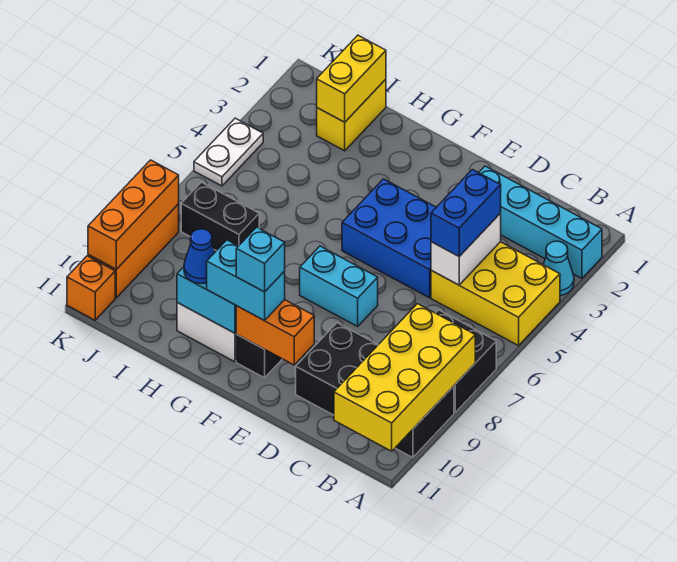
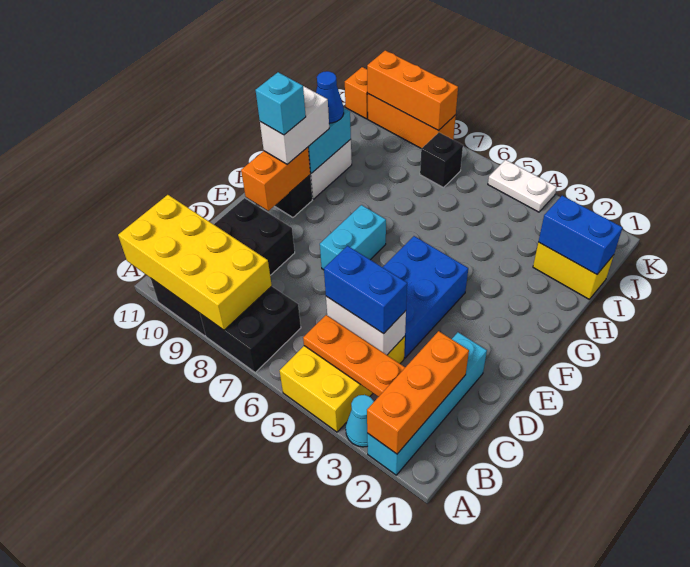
none -> orange brick A2:C2 level 2
none -> orange plate B3:B5 level 2
cyan brick F10:G10 level 3 -> white brick F10:G10 level 3
yellow brick I1:I2 level 2 -> blue brick I1:I2 level 2
black brick I7:J7 level 1 -> black brick J7 level 1

